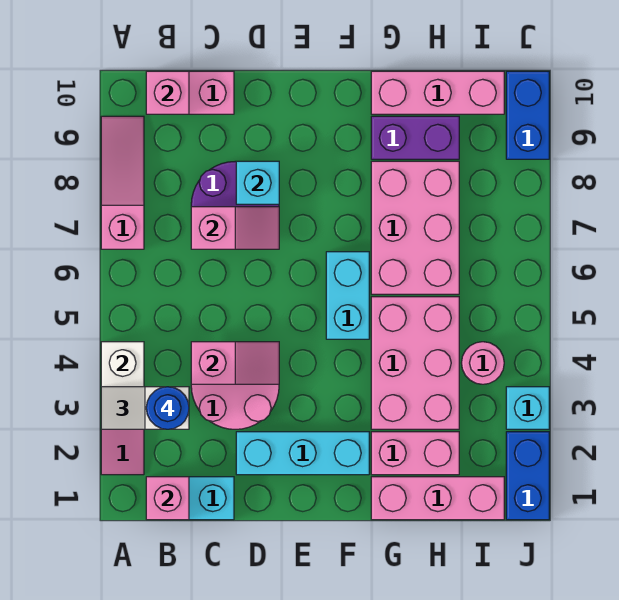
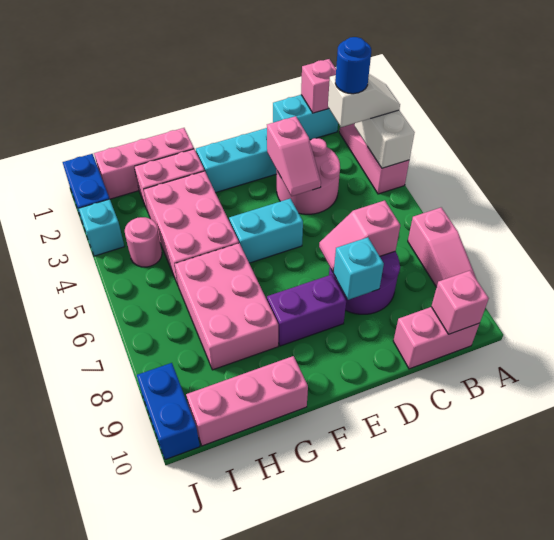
pink slope C4:D4 level 2 top C -> pink slope D3:D4 level 2 top 3
cyan brick F5:F6 level 1 -> cyan brick E5:F5 level 1
purple brick G9:H9 level 1 -> purple brick E8:F8 level 1

